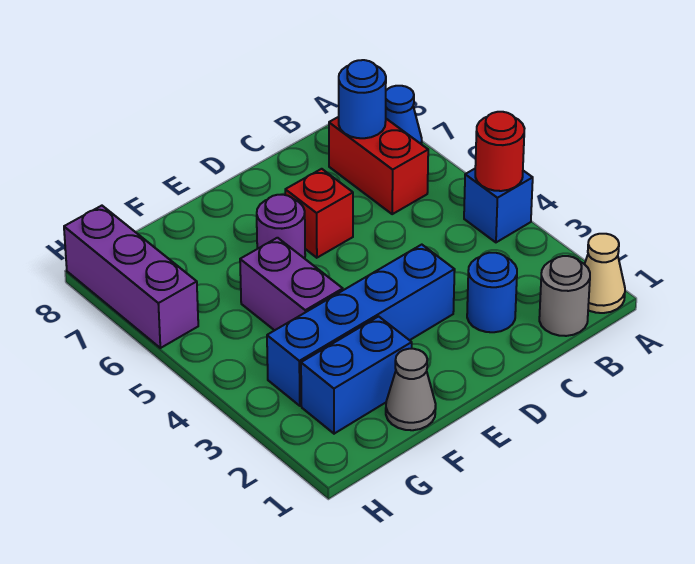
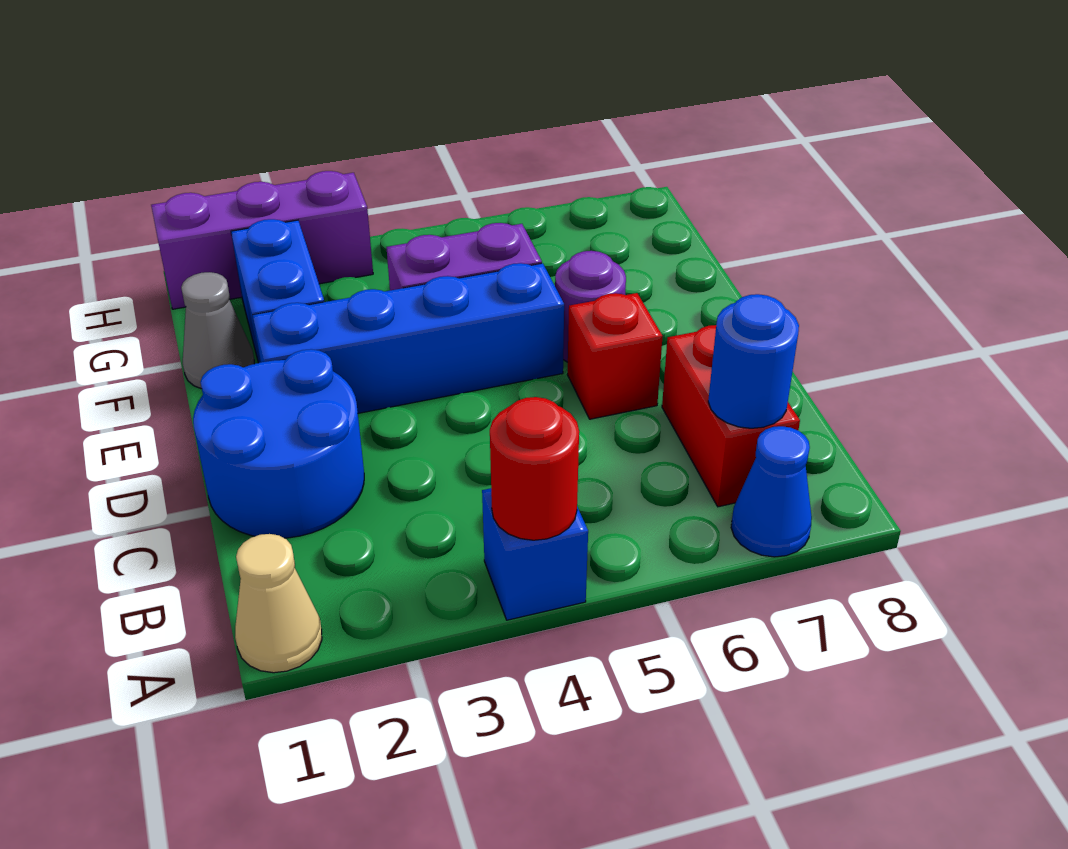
grey round brick B1 level 1 -> none
red brick B6:B7 level 1 -> red brick B7:C7 level 1
blue round brick C2 level 1 -> blue round brick C1:D2 level 1
blue brick D3:G3 level 1 -> blue brick E2:E5 level 1
purple brick H6:H8 level 1 -> purple brick H1:H3 level 1

